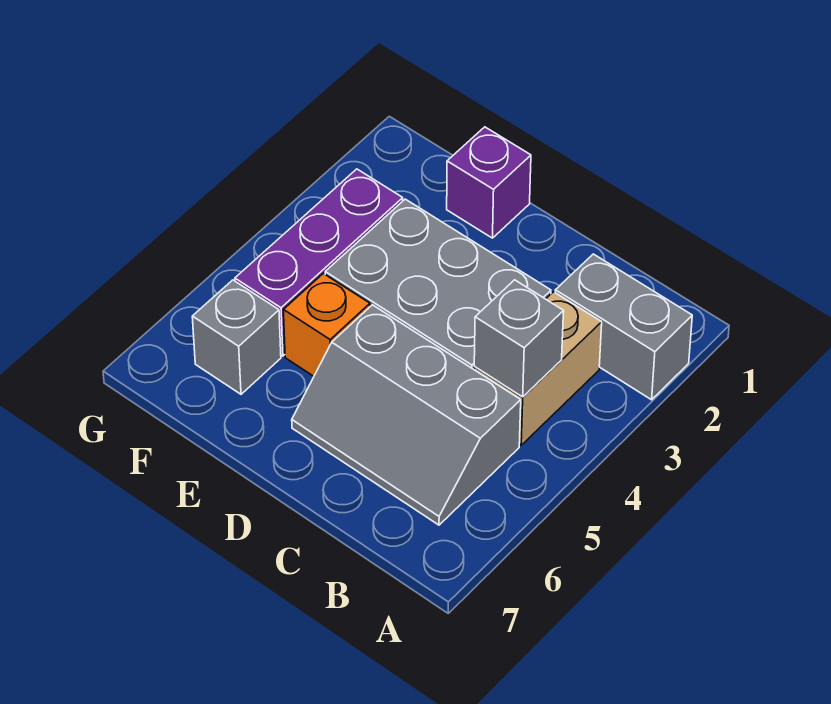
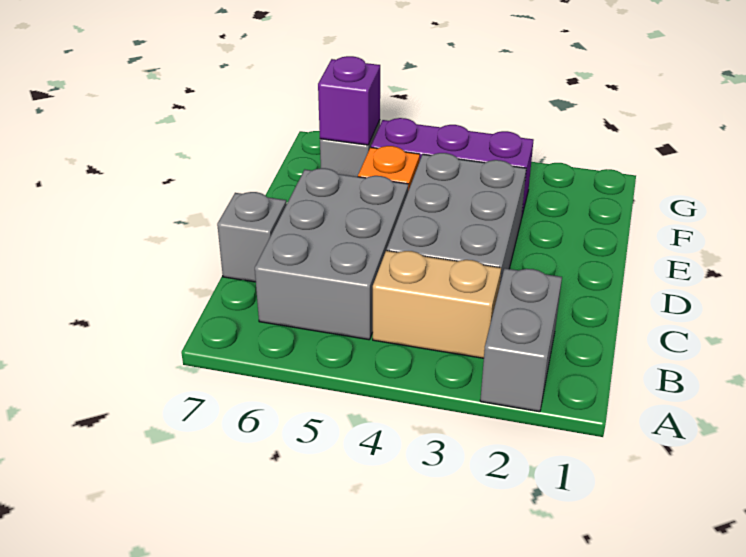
grey brick B4 level 2 -> grey brick C7 level 1
grey slope B5:D6 level 1 top 5 -> grey brick B5:D6 level 1
purple brick E1 level 1 -> purple brick F6 level 2

